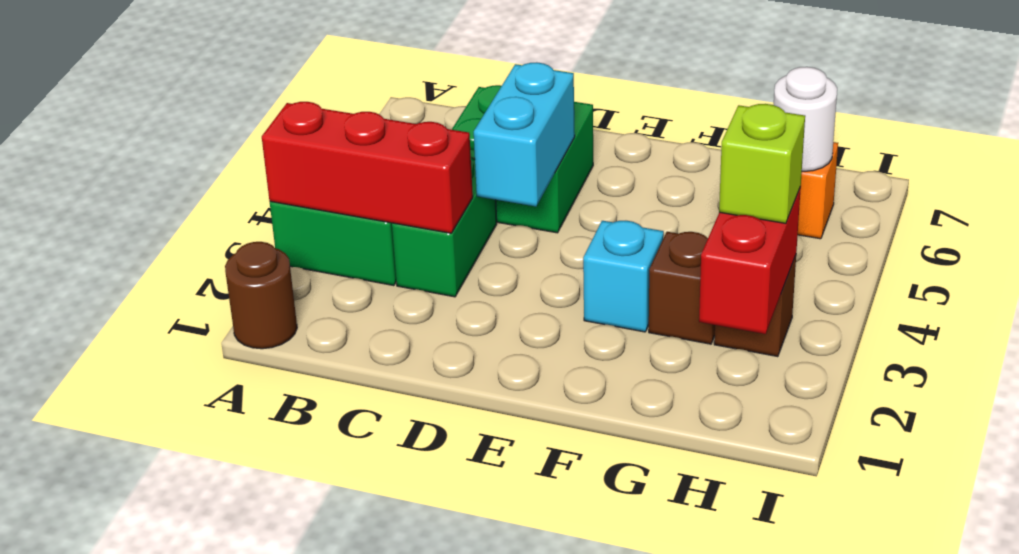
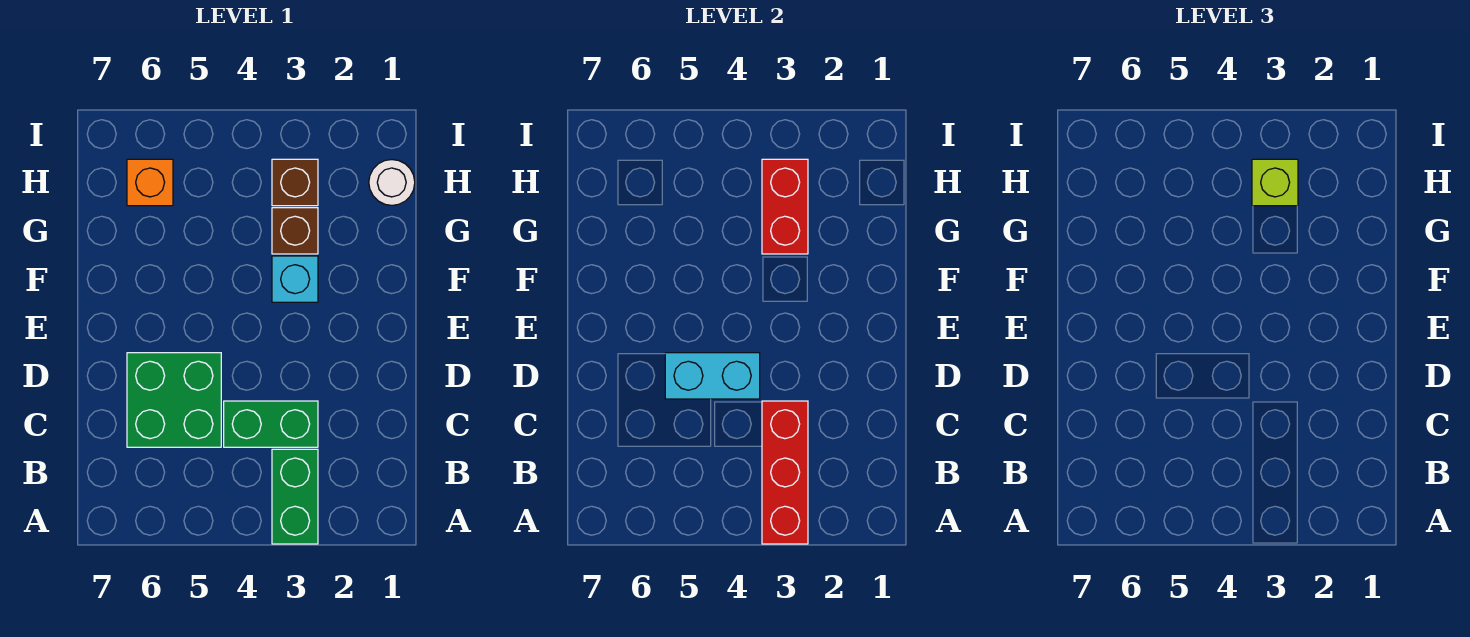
brown round brick A1 level 1 -> none
red brick H2:H3 level 2 -> red brick G3:H3 level 2
white round brick H6 level 2 -> white round brick H1 level 1

